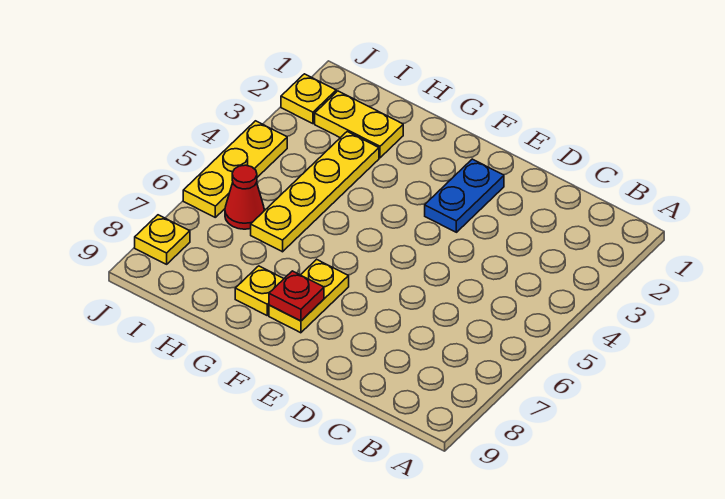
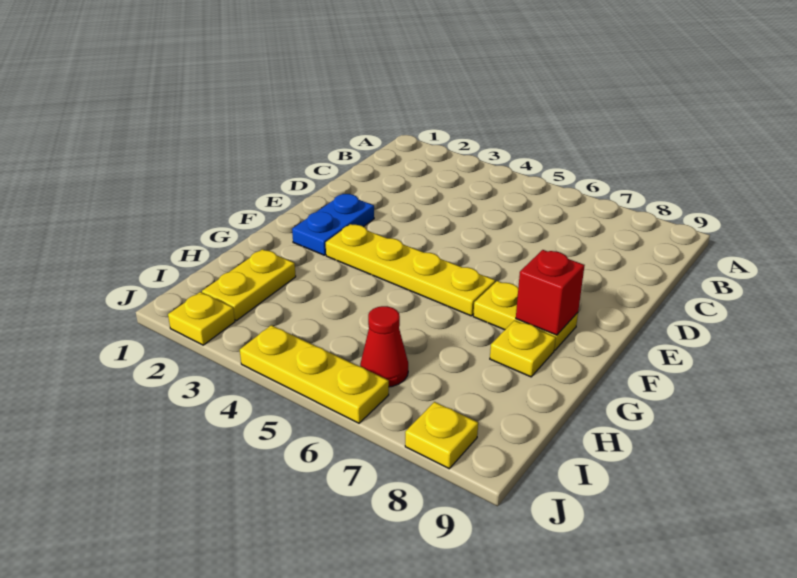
blue plate E2:E3 level 1 -> blue plate E2:F2 level 1
red plate F8 level 2 -> red brick F8 level 2
yellow plate H3:H6 level 1 -> yellow plate F3:F6 level 1

